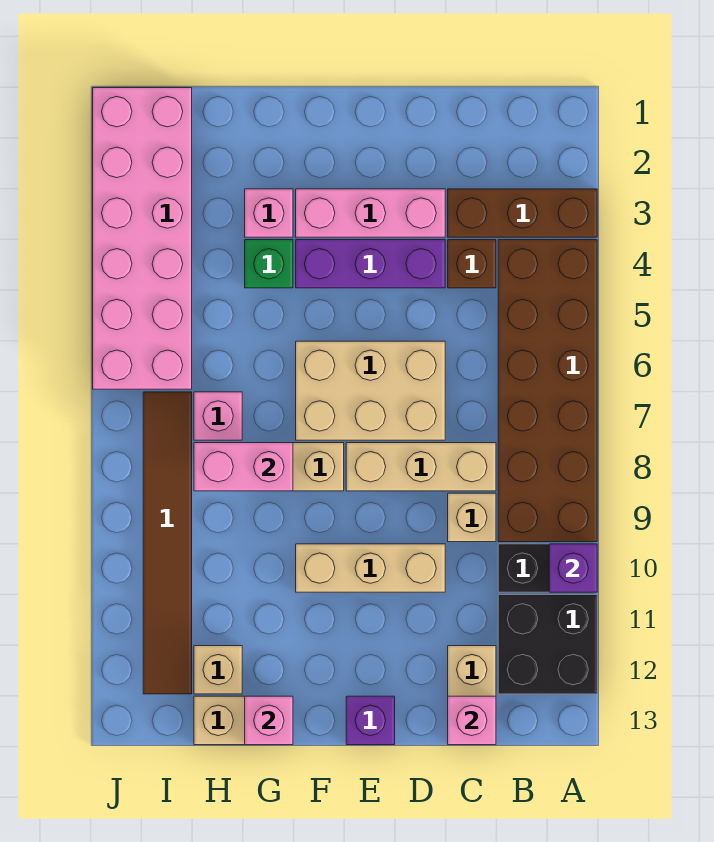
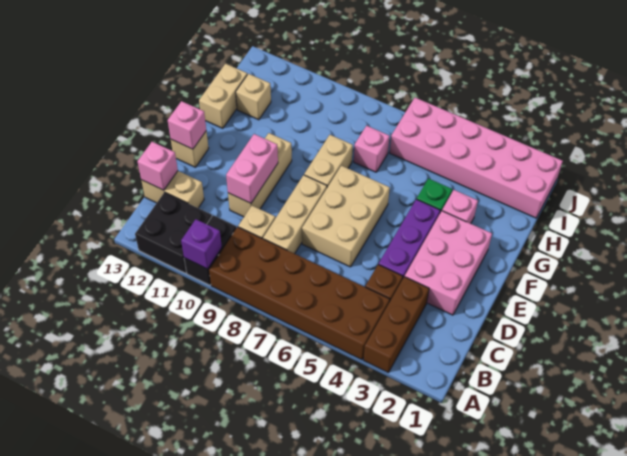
pink brick D3:F3 level 1 -> pink brick D2:F3 level 1
purple brick E13 level 1 -> tan brick E13 level 1
pink brick G8:H8 level 2 -> pink brick D10:E10 level 2
pink brick G13 level 2 -> pink brick E13 level 2
brown tile I7:I12 level 1 -> none

